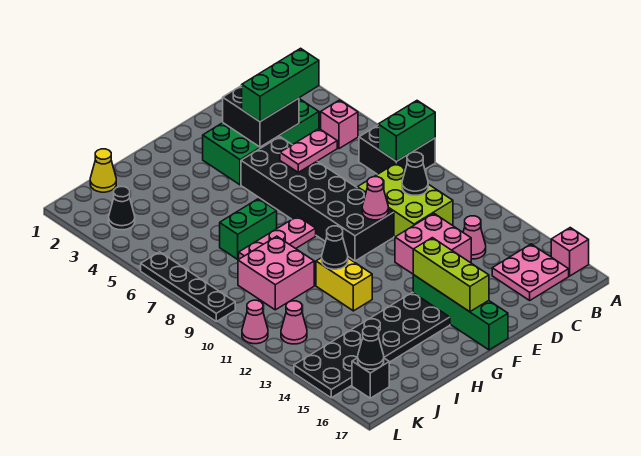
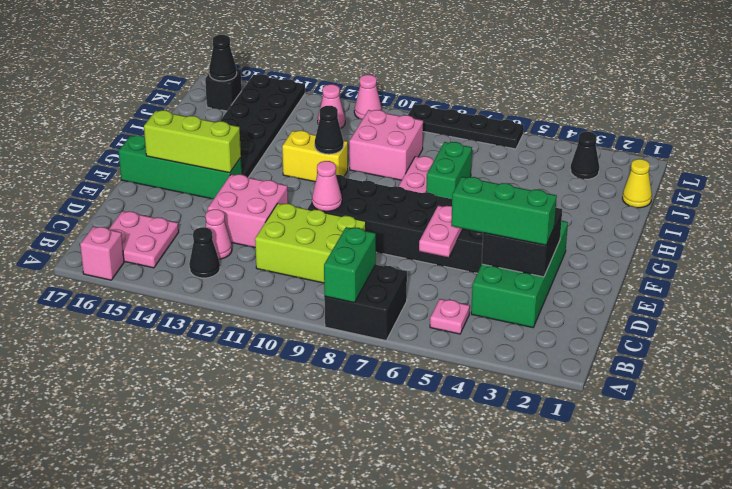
pink brick B5 level 1 -> pink plate B5 level 1
green brick C4:E4 level 3 -> green brick D3:D5 level 3
black cone C10 level 2 -> black cone B13 level 1

